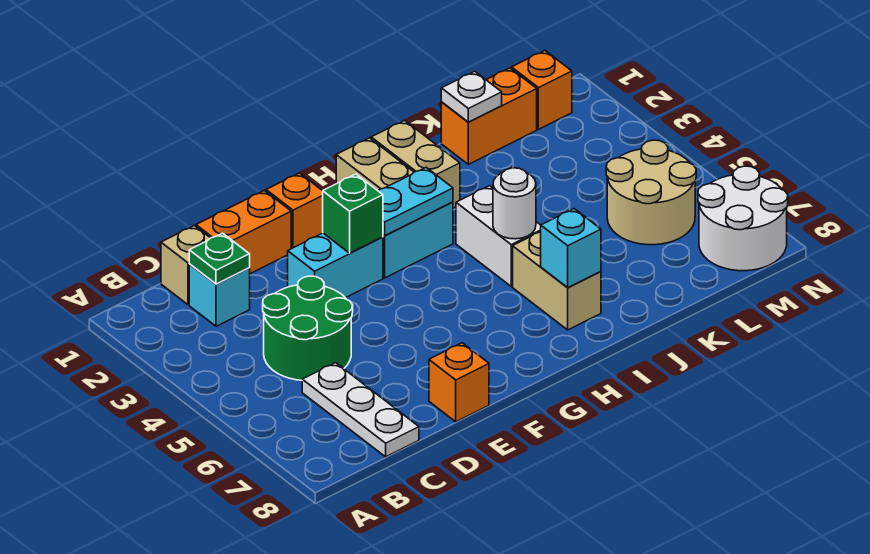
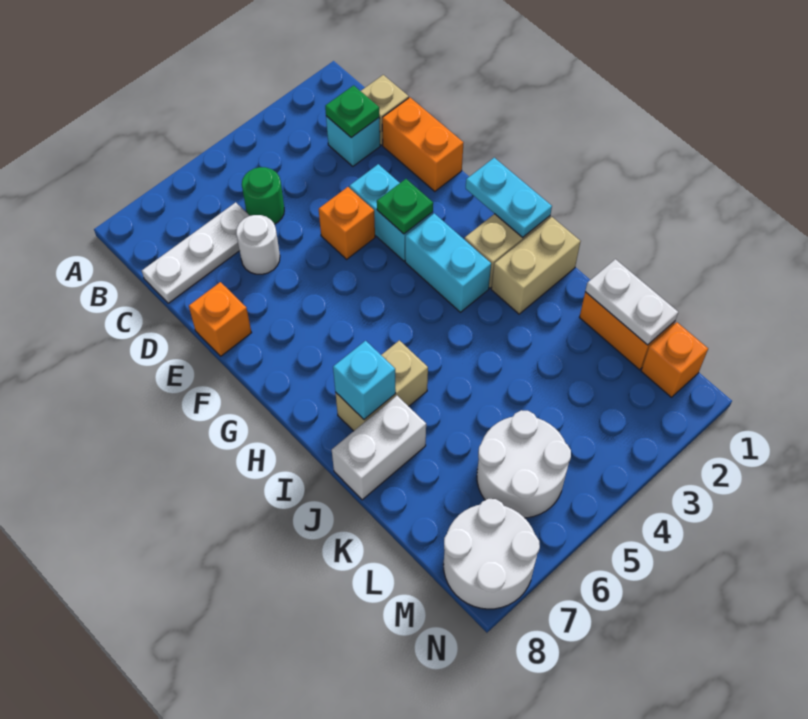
green round brick C4:D5 level 1 -> green round brick C5 level 1
orange brick F1 level 1 -> orange brick E4 level 1
green brick F3 level 2 -> green plate F3 level 2
cyan plate G3:H3 level 2 -> cyan plate G1:H1 level 2
white brick I4:I5 level 1 -> white brick J7:J8 level 1
white round brick I5 level 2 -> white round brick D6 level 1
white plate K1 level 2 -> white plate K1:L1 level 2
tan round brick L5:M6 level 1 -> white round brick L5:M6 level 1

